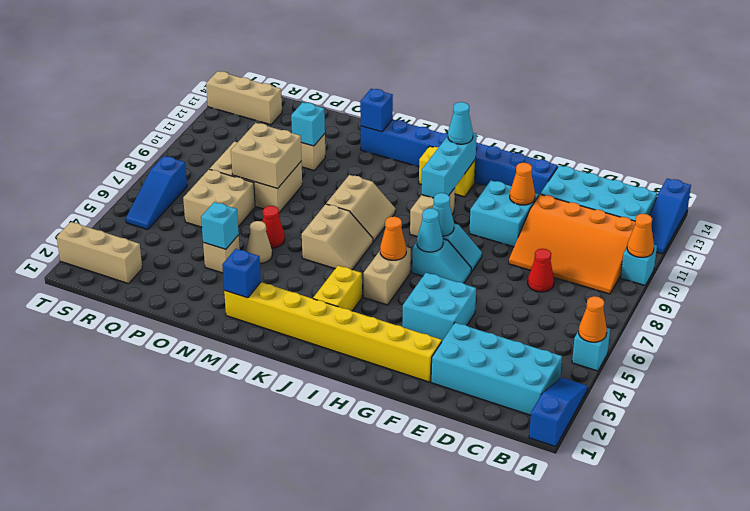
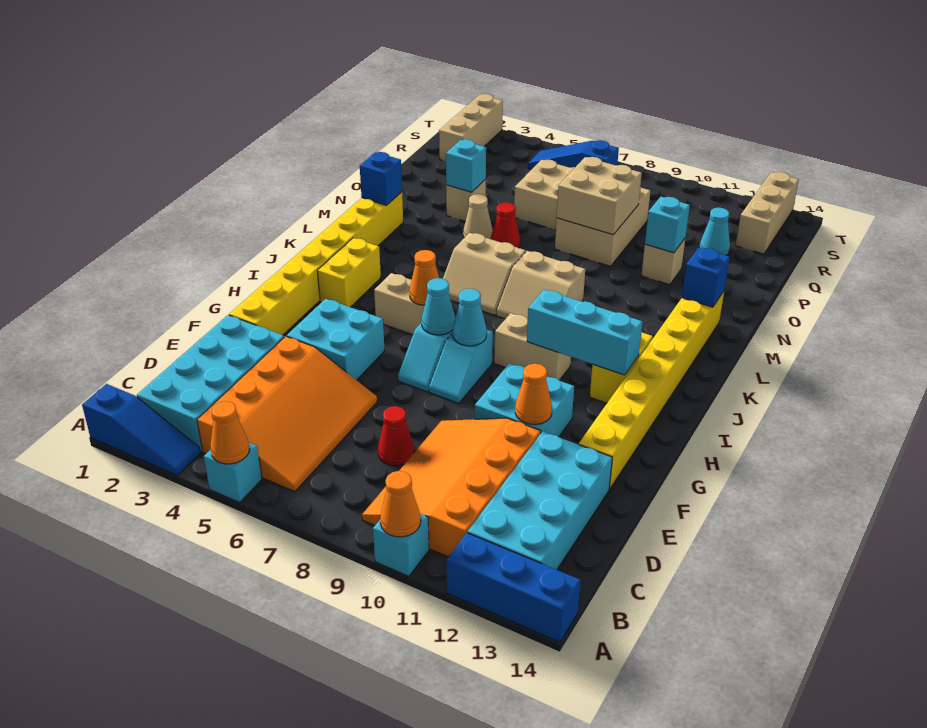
blue slope A12:A14 level 1 top 14 -> blue brick A12:A14 level 1
none -> orange slope B4:E6 level 1 top 4
blue brick F13:M13 level 1 -> yellow brick F13:M13 level 1
cyan cone I12 level 3 -> cyan cone Q12 level 1
yellow brick J3:J4 level 1 -> yellow brick I3:J3 level 1

